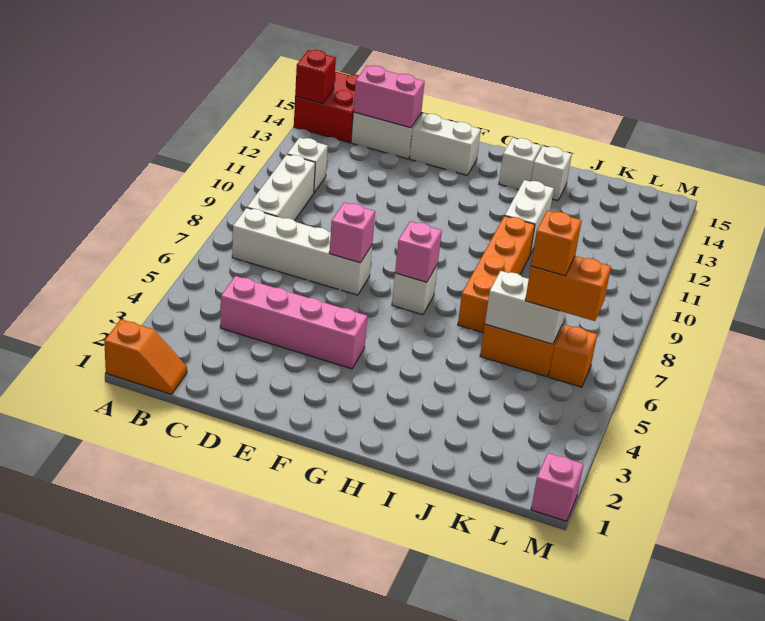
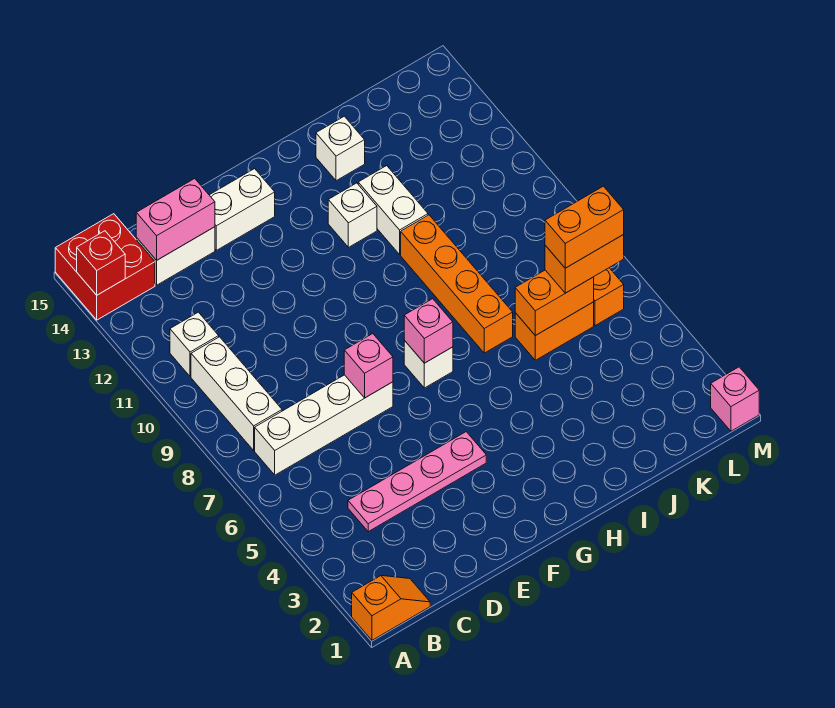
pink brick C4:F4 level 1 -> pink plate C4:F4 level 1
white brick H14 level 1 -> white brick H12 level 1
white brick J6:K6 level 2 -> orange brick J6:K6 level 2
orange brick K6 level 4 -> orange brick K6:L6 level 4

